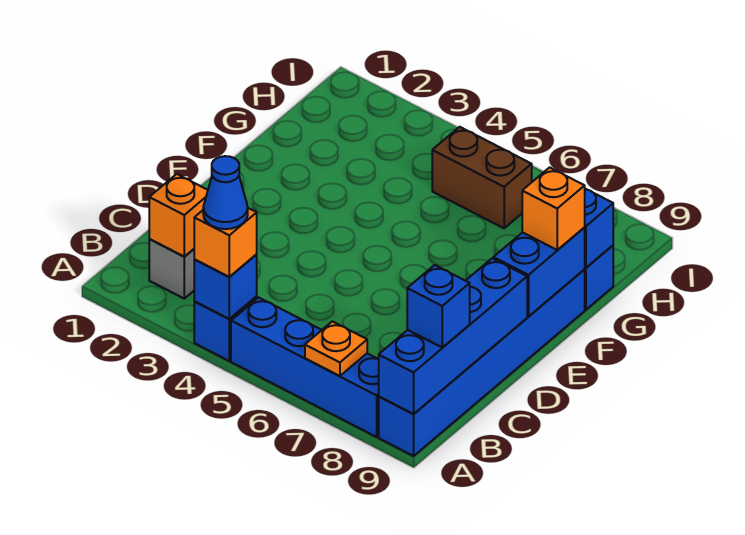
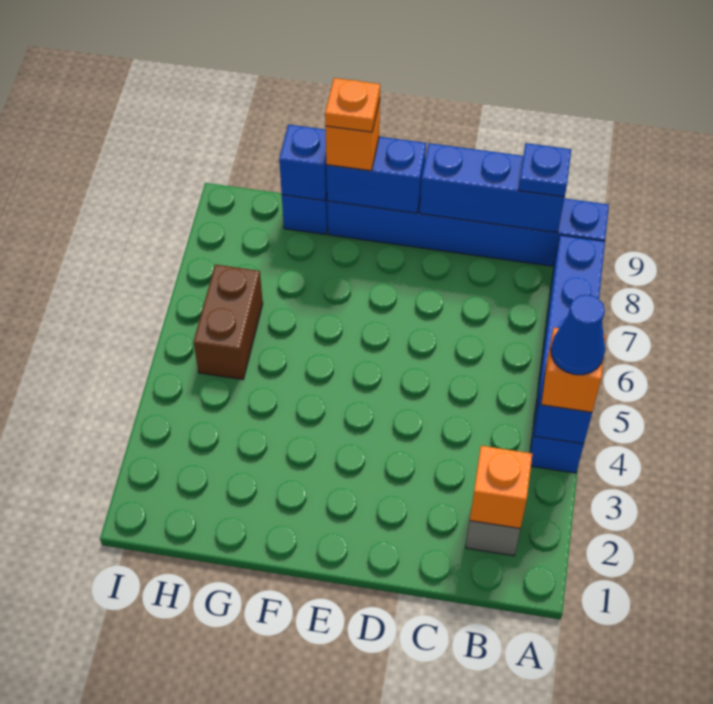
orange plate A7 level 2 -> orange plate F9 level 4
blue brick A9:D9 level 2 -> blue brick B9:D9 level 2
blue brick B9 level 3 -> blue plate B9 level 3

